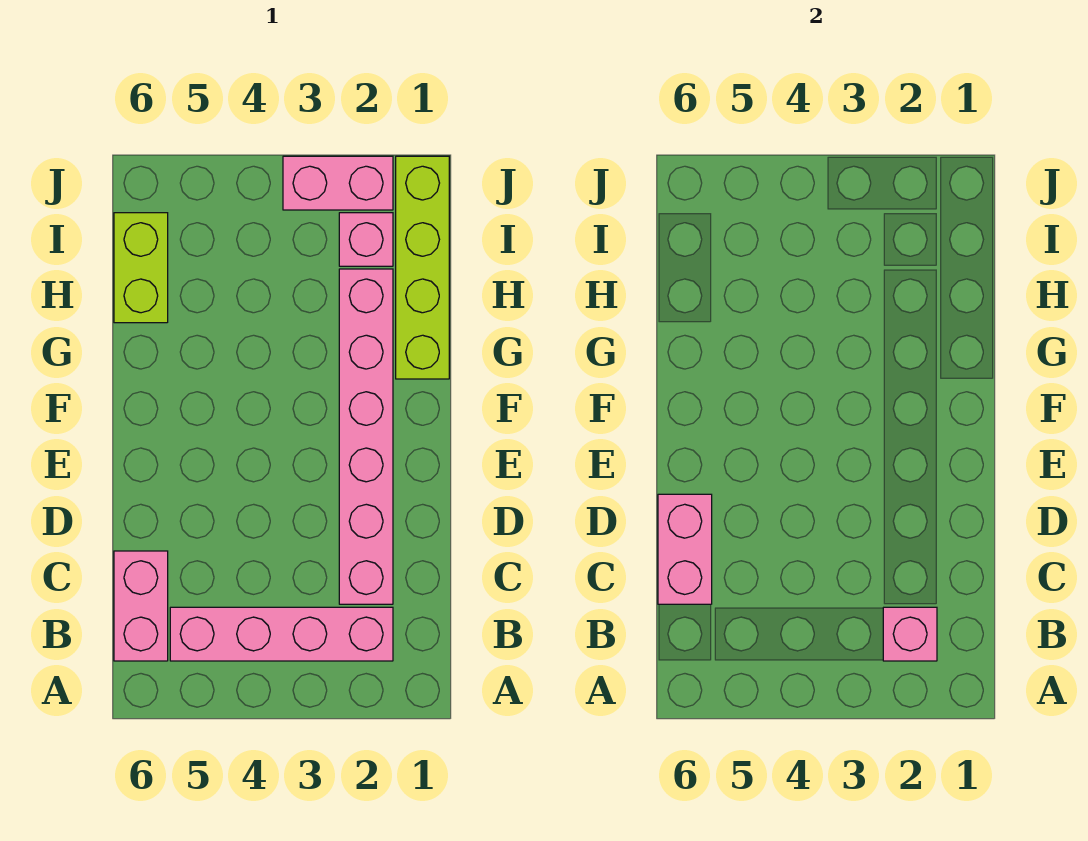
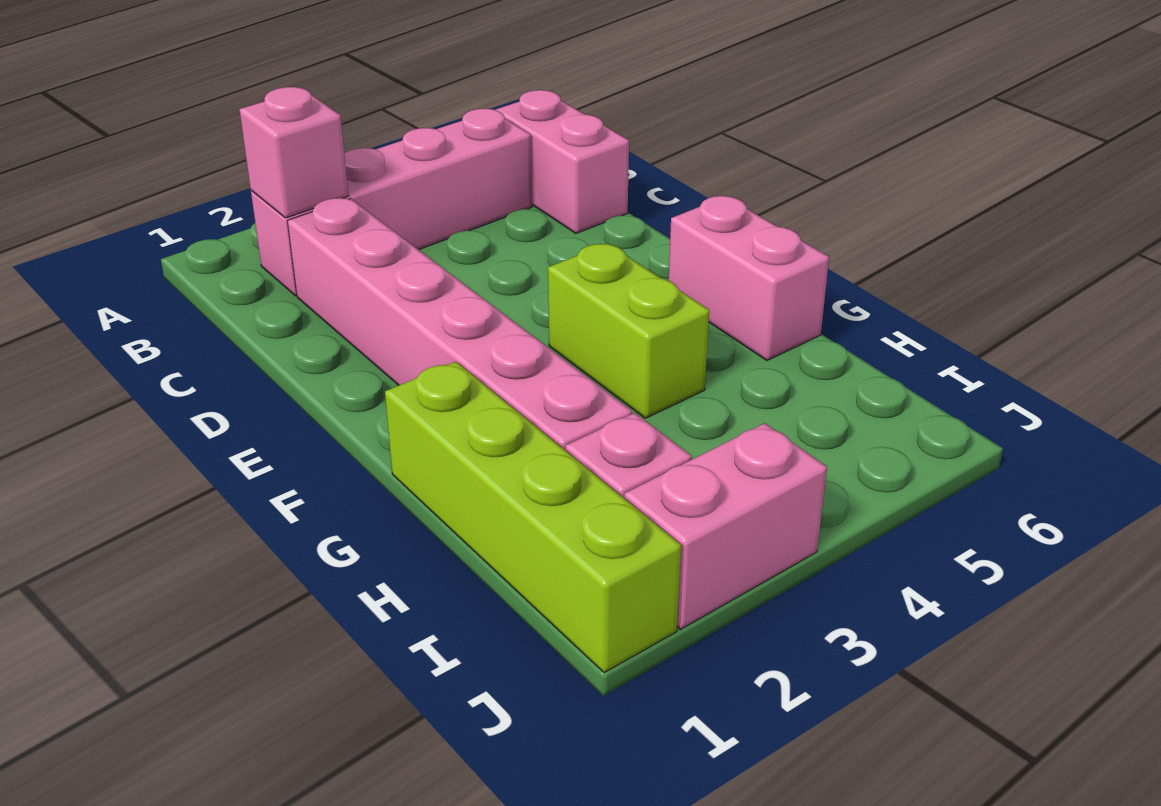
pink brick C6:D6 level 2 -> pink brick F6:G6 level 1
lime brick H6:I6 level 1 -> lime brick F4:G4 level 1

